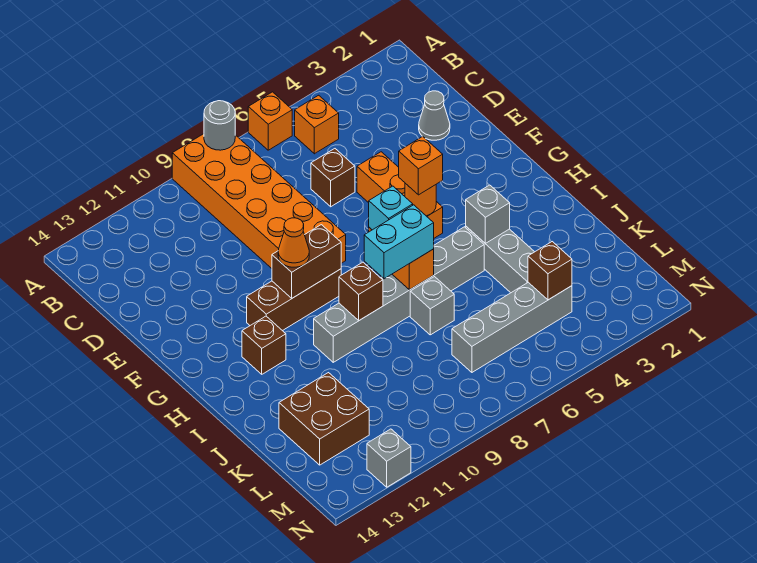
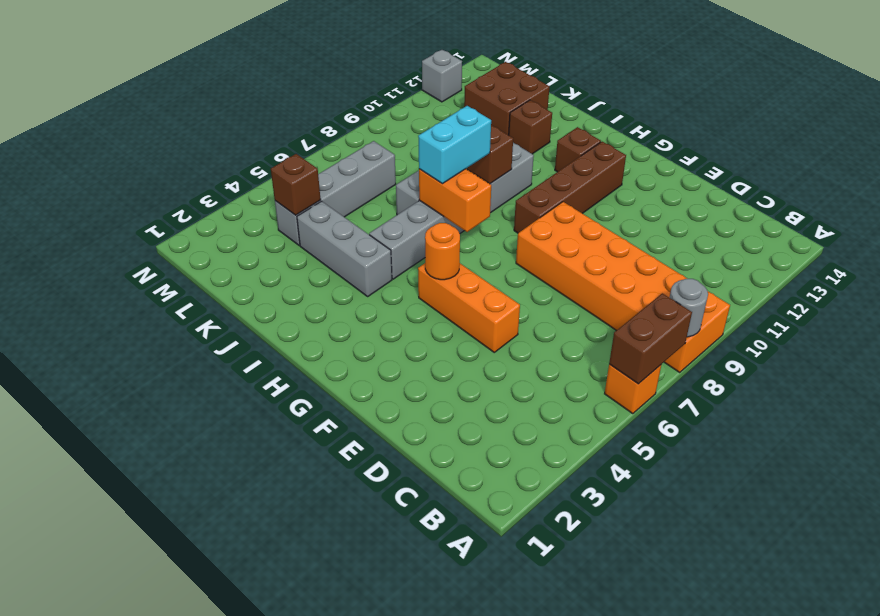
orange brick B5 level 1 -> none
grey cone D2 level 1 -> none
brown brick D6 level 1 -> brown brick J12 level 1
orange brick G5 level 3 -> none
brown brick G9:G11 level 1 -> brown brick G9:G12 level 1
brown brick G9:G10 level 2 -> brown brick A6:A7 level 2
orange cone G10 level 3 -> none
cyan brick H7 level 3 -> none
grey brick I4 level 2 -> none

